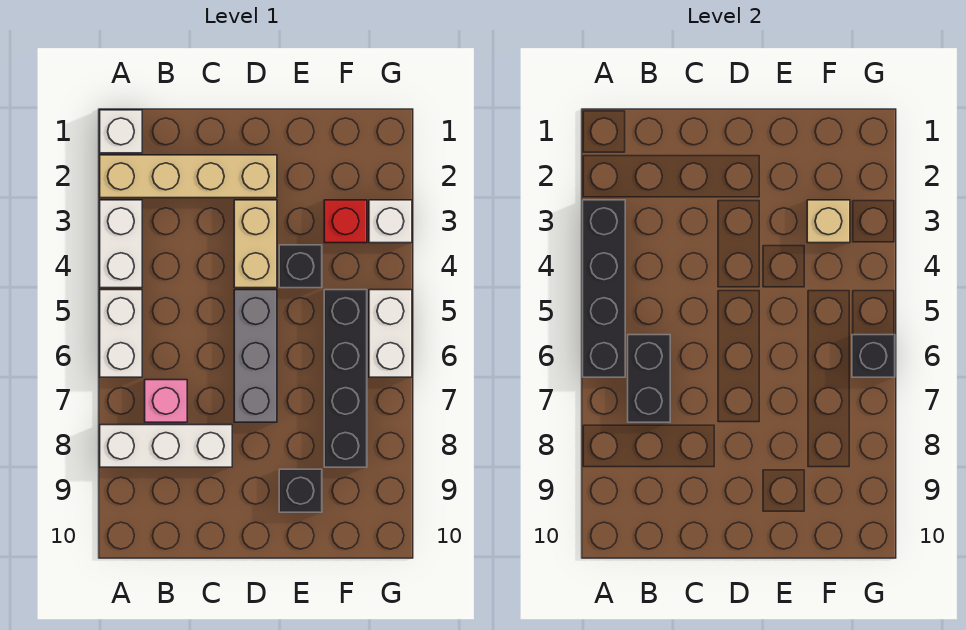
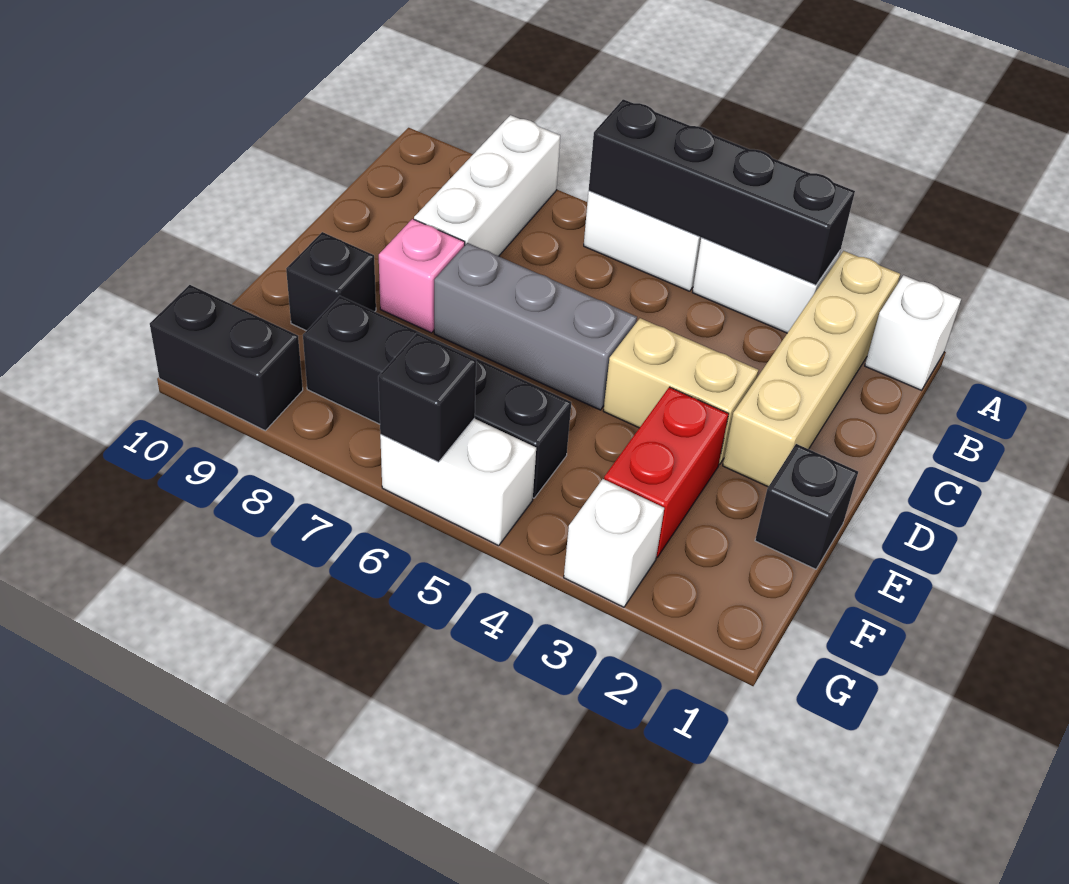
black brick B6:B7 level 2 -> black brick G9:G10 level 1
pink brick B7 level 1 -> pink brick D8 level 1
black brick E4 level 1 -> black brick E1 level 1
red brick F3 level 1 -> red brick E3:F3 level 1
tan brick F3 level 2 -> none

